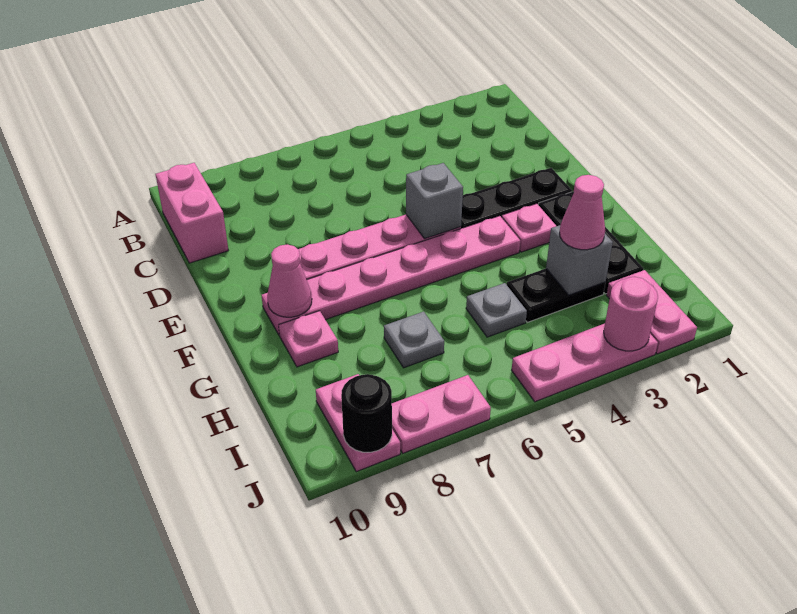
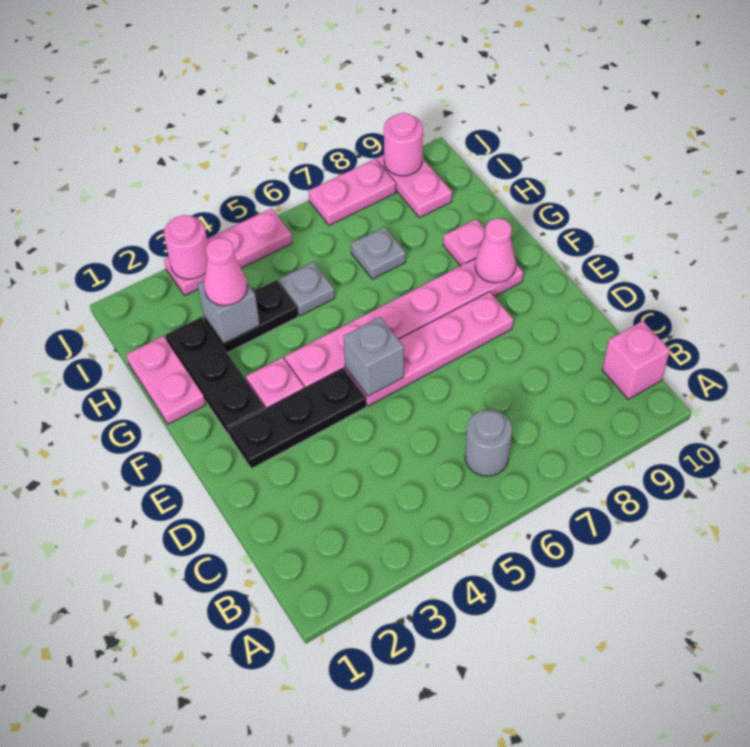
none -> grey round brick B6 level 1
pink brick B10:C10 level 1 -> pink brick B10 level 1
pink plate I2:J2 level 1 -> pink plate G1:H1 level 1
black round brick J9 level 2 -> pink round brick J9 level 2

